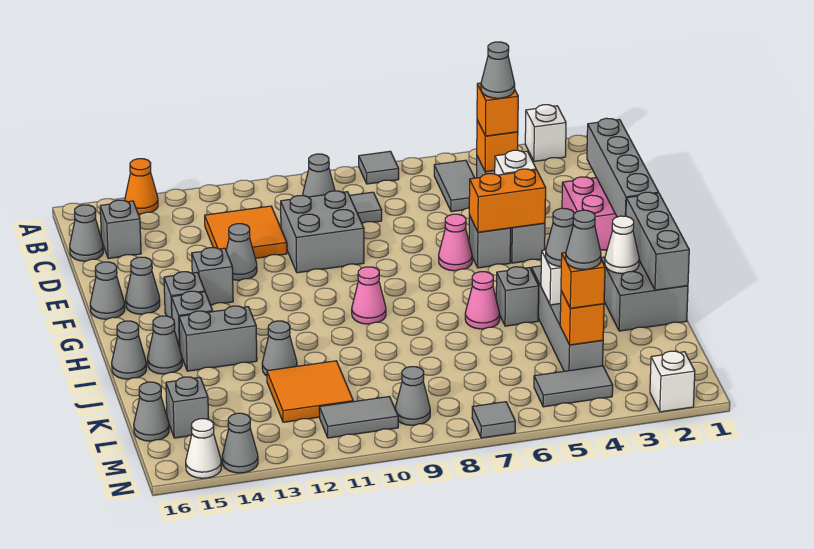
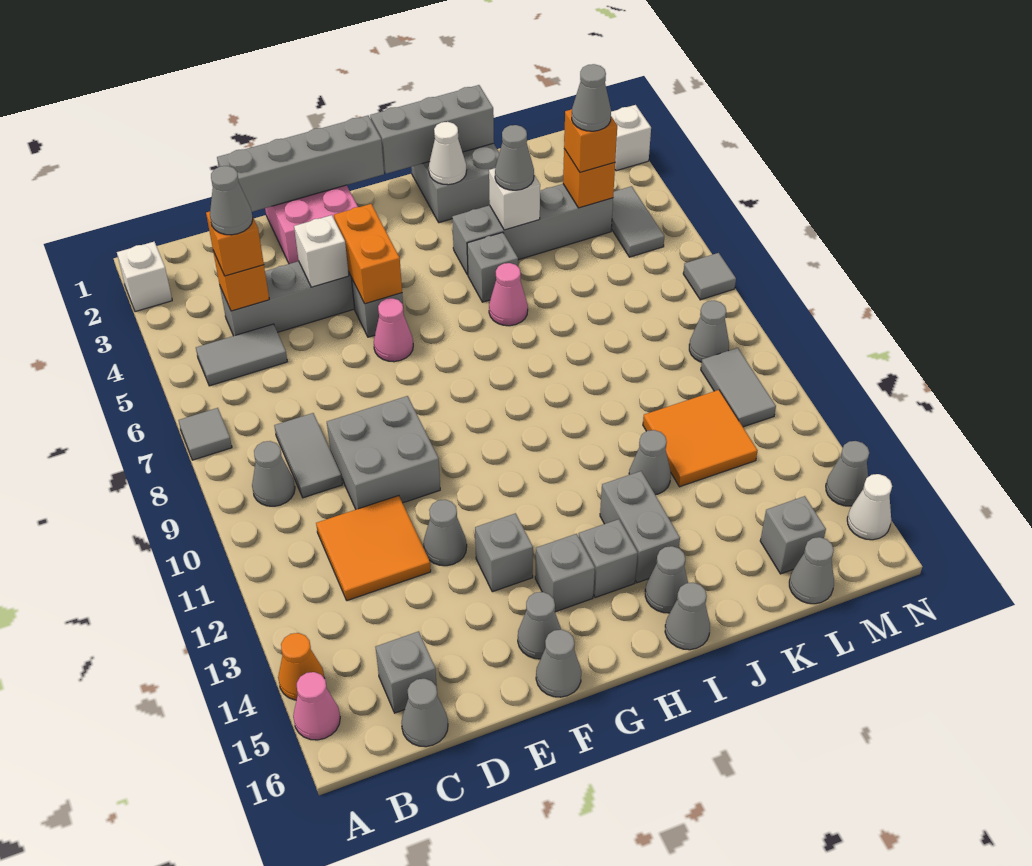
pink cone H9 level 1 -> pink cone A15 level 1

